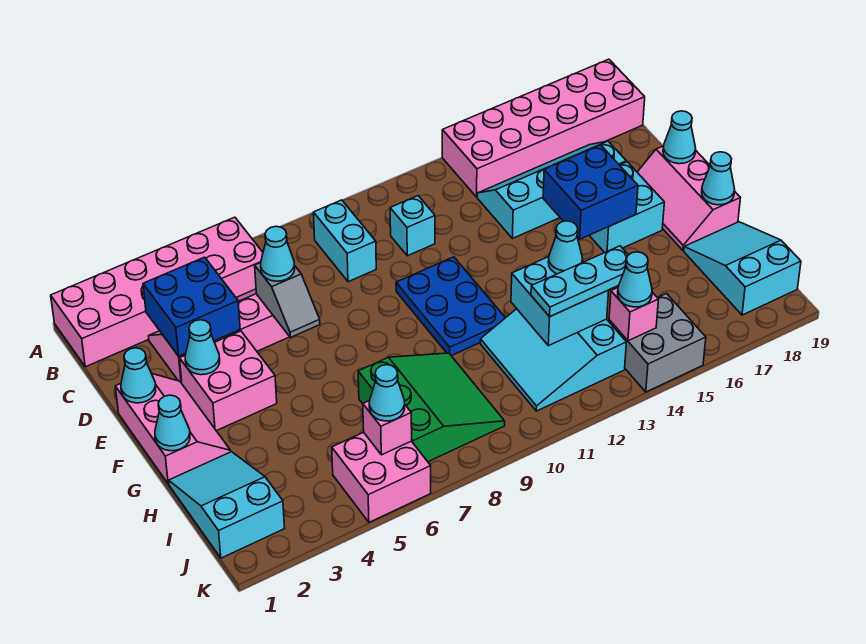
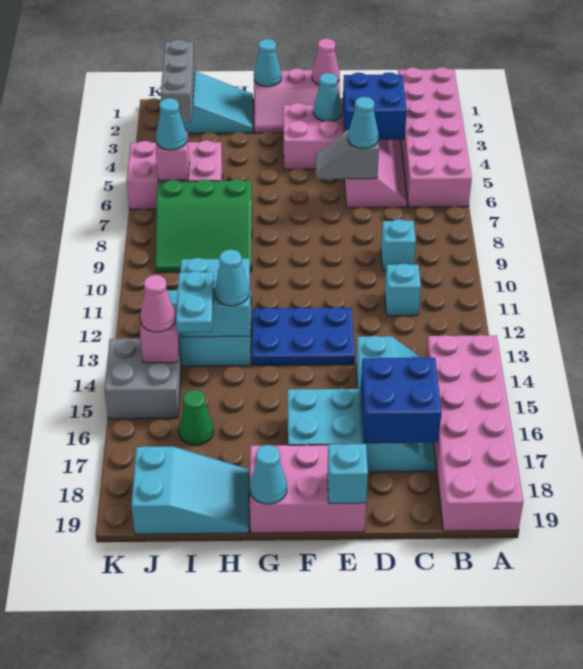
cyan brick B9:C9 level 1 -> cyan brick C9 level 1
cyan cone E1 level 2 -> pink cone E1 level 2
blue plate E10:G11 level 1 -> blue plate E12:G13 level 1
blue brick E15:F16 level 2 -> blue brick C16:D17 level 2
pink slope E18:G19 level 1 top 19 -> pink brick E18:G19 level 1
cyan cone E19 level 2 -> cyan brick E19 level 2
cyan plate I12:I14 level 3 -> cyan plate I13:I14 level 3
none -> green cone I16 level 1
none -> grey brick J1:J3 level 2
pink brick J5:K6 level 1 -> pink brick I5:K6 level 1
cyan cone J14 level 3 -> pink cone J14 level 3

